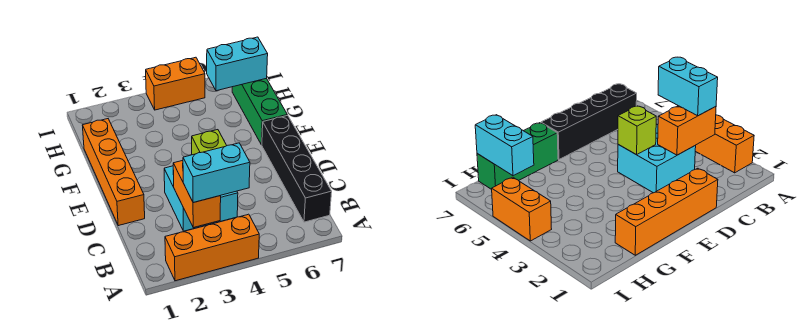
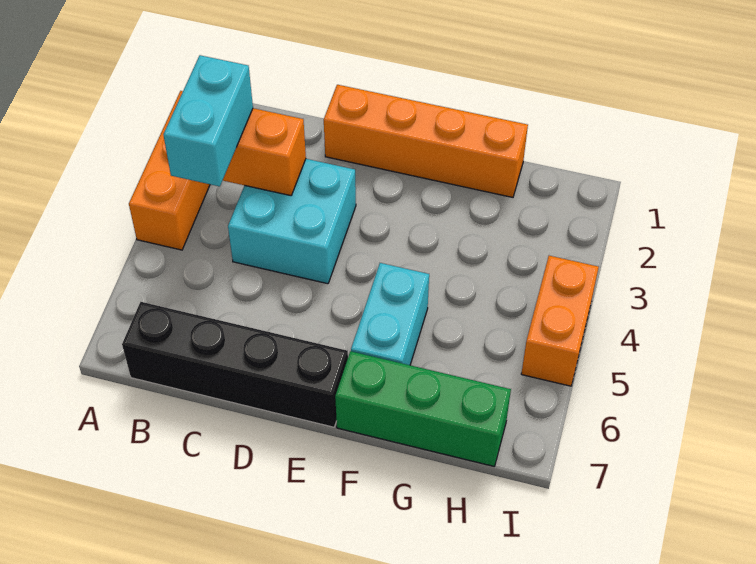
lime brick D4 level 2 -> none
cyan brick H6:H7 level 2 -> cyan brick F5:F6 level 1

